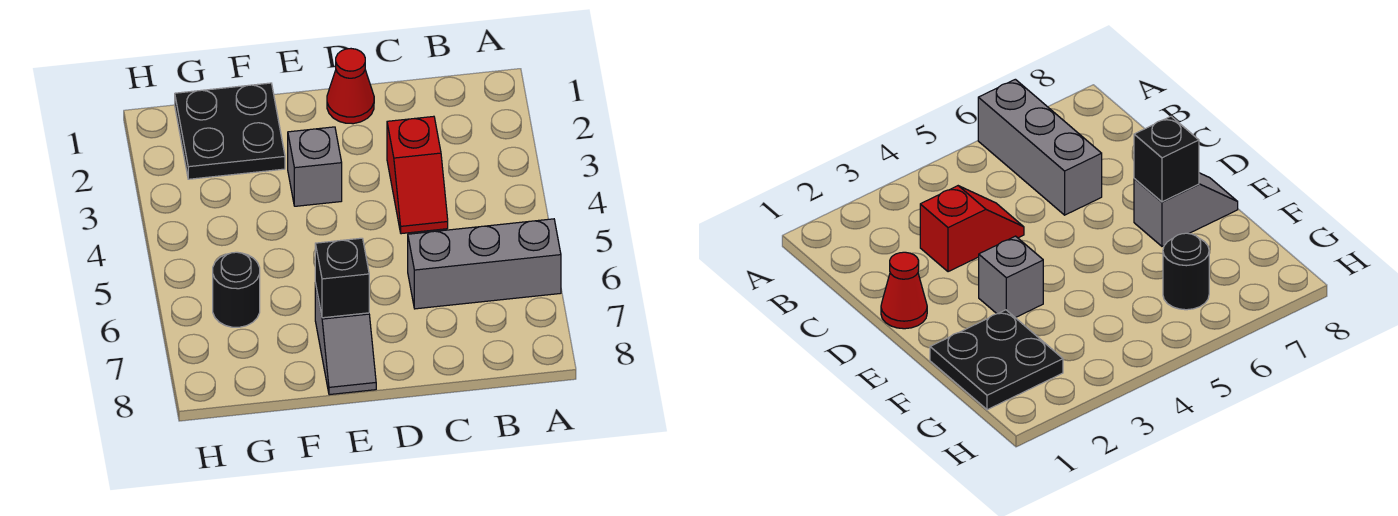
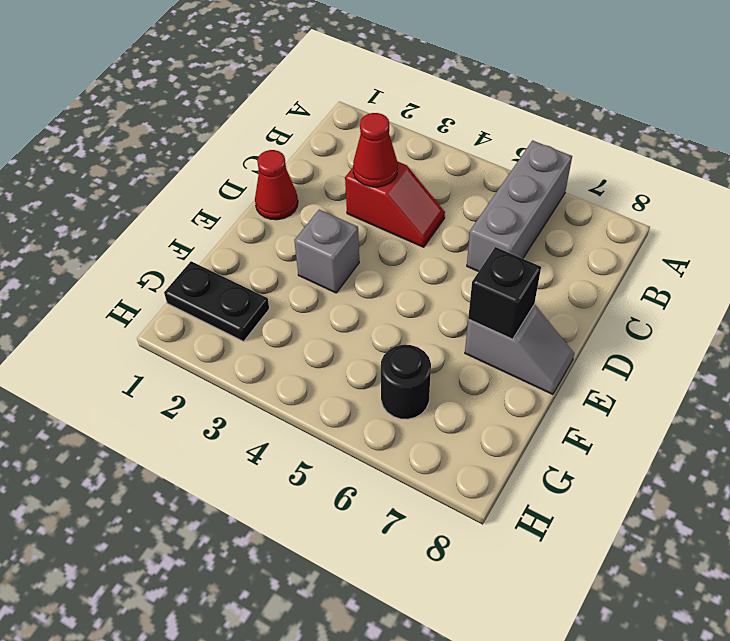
none -> red cone C3 level 2
black plate F1:G2 level 1 -> black plate G1:G2 level 1

